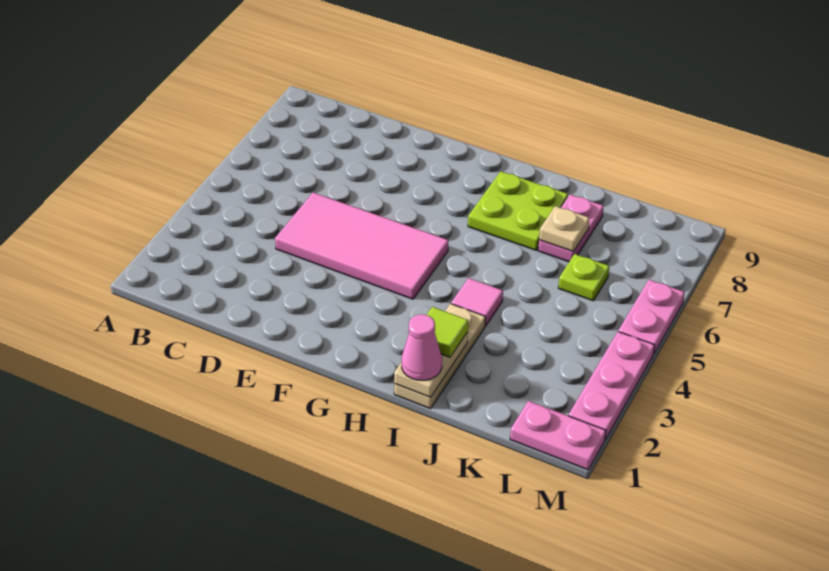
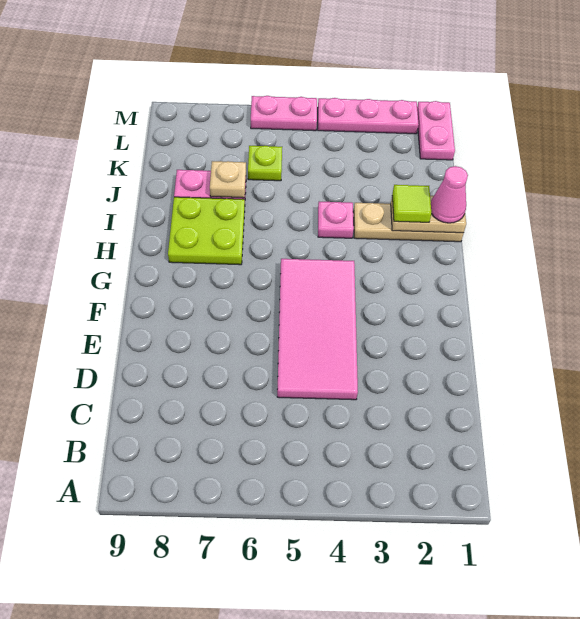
pink tile I4 level 1 -> pink plate I4 level 1

